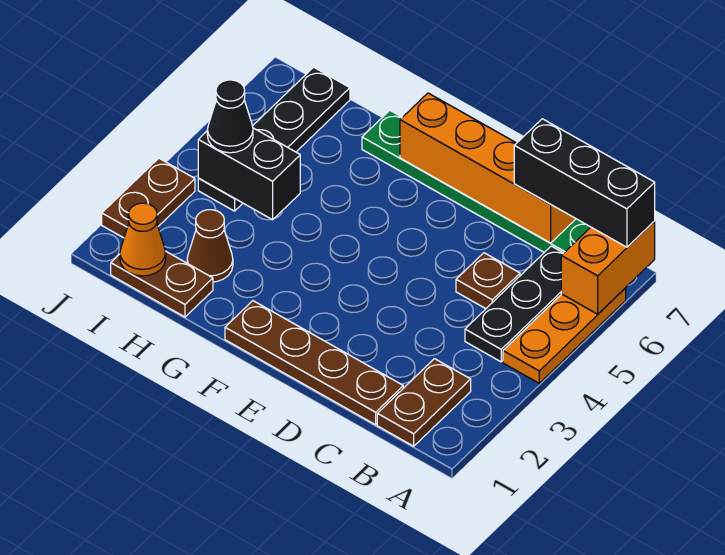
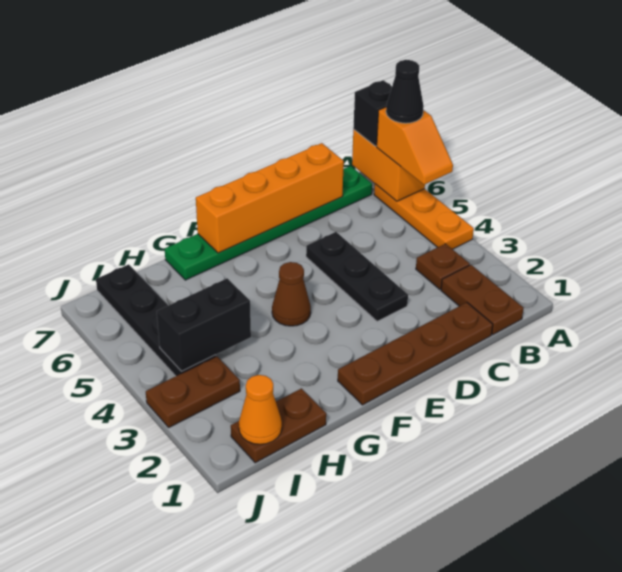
none -> orange slope A5:A6 level 3 top 6
black brick A7:C7 level 3 -> black brick A7 level 3
black plate B4:B6 level 1 -> black plate D3:D5 level 1
brown plate C5 level 1 -> brown plate B3 level 1
brown cone H2 level 1 -> brown cone F4 level 1
black cone I4 level 3 -> black cone A6 level 4
brown plate J2:J3 level 1 -> brown plate I3:J3 level 1

